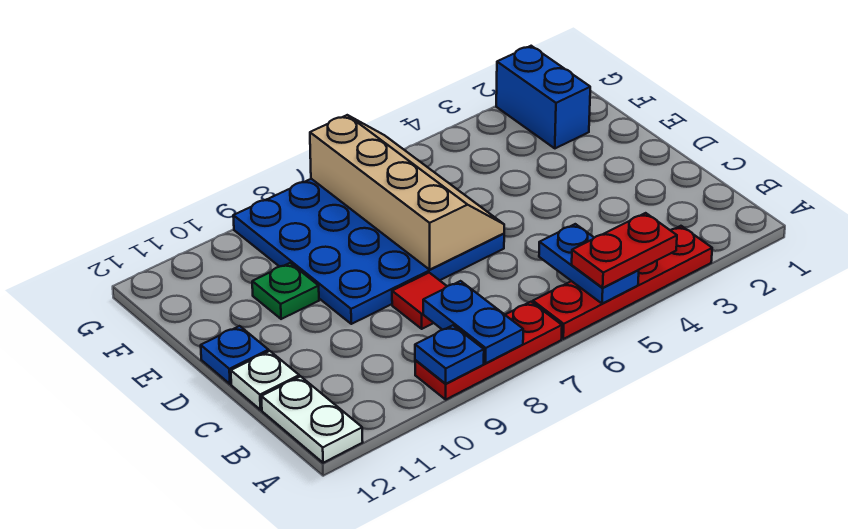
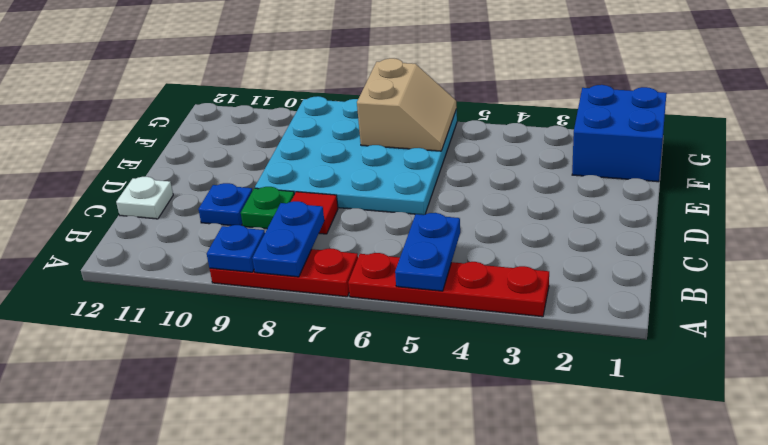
red plate A4:A5 level 3 -> none
white plate A12:B12 level 1 -> none
blue plate D6:G9 level 1 -> cyan plate D6:G9 level 1
tan slope D6:G7 level 2 top 7 -> tan slope F6:G7 level 2 top 7
blue plate D12 level 1 -> blue plate C10 level 1
green plate E10 level 1 -> green plate C9 level 1
blue brick F2:G2 level 1 -> blue brick F1:G2 level 1

